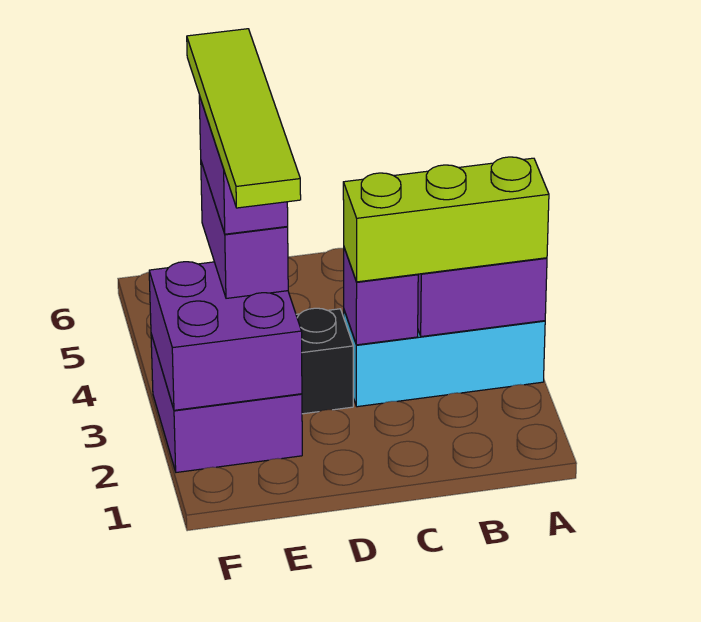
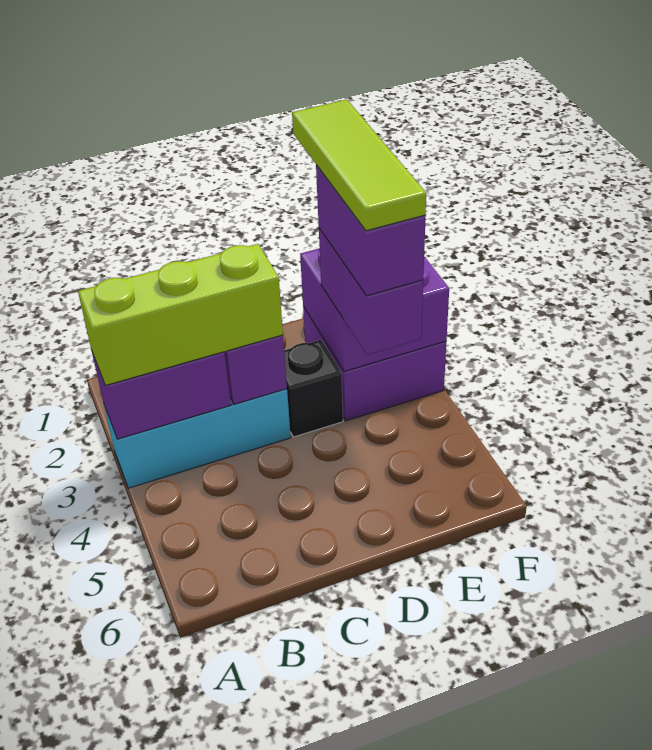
lime tile E2:E5 level 5 -> lime tile E2:E4 level 5

